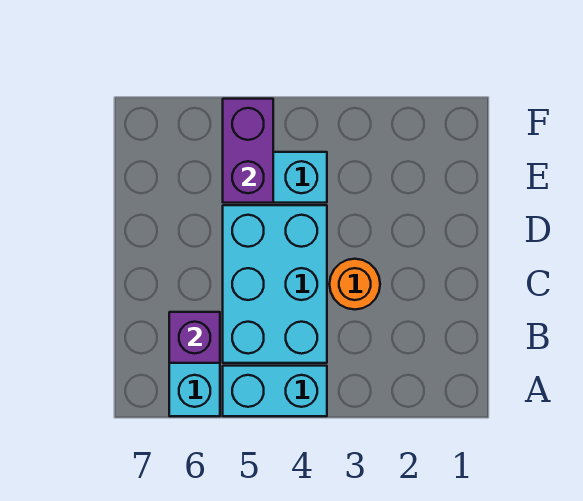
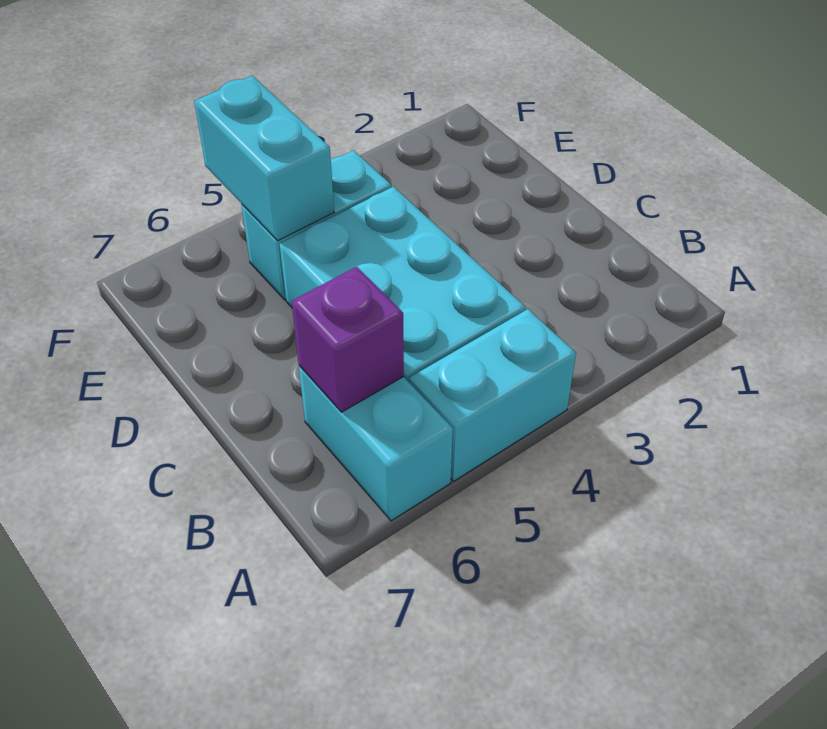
orange round brick C3 level 1 -> none
purple brick E5:F5 level 2 -> cyan brick E5:F5 level 2

